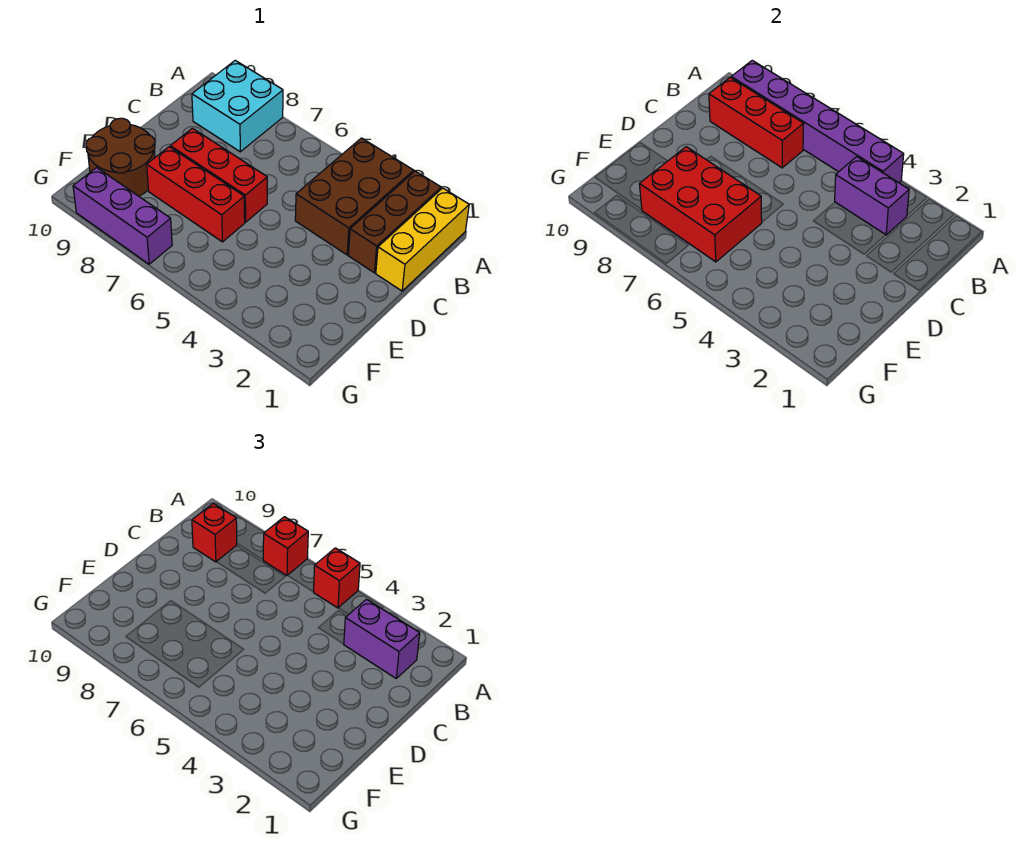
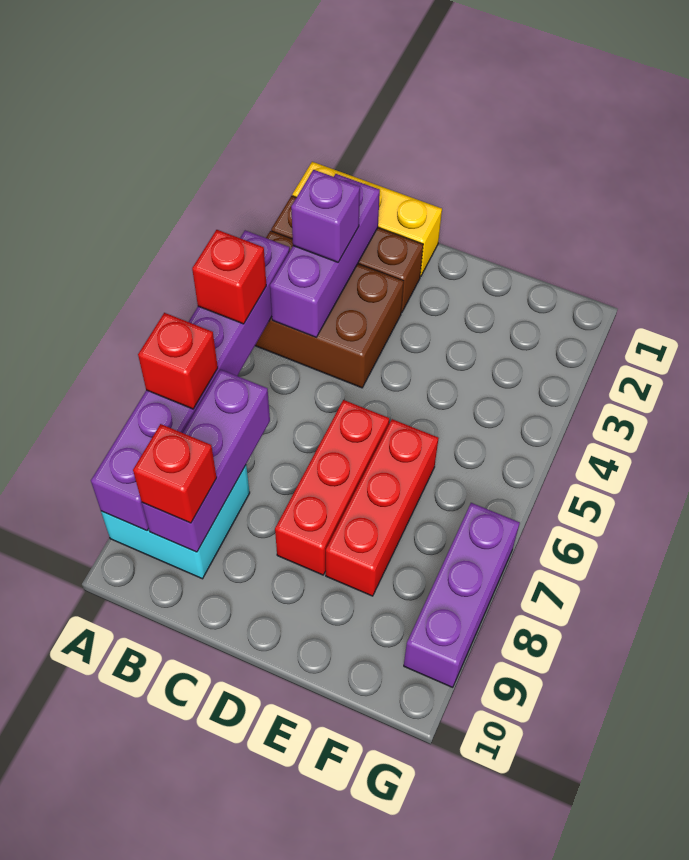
purple brick B2:B3 level 3 -> purple brick B3 level 3
purple brick B3:B4 level 2 -> purple brick B2:B4 level 2
red brick B7:B9 level 2 -> purple brick B7:B9 level 2
red brick E6:F8 level 2 -> none
brown round brick E9:F10 level 1 -> none

